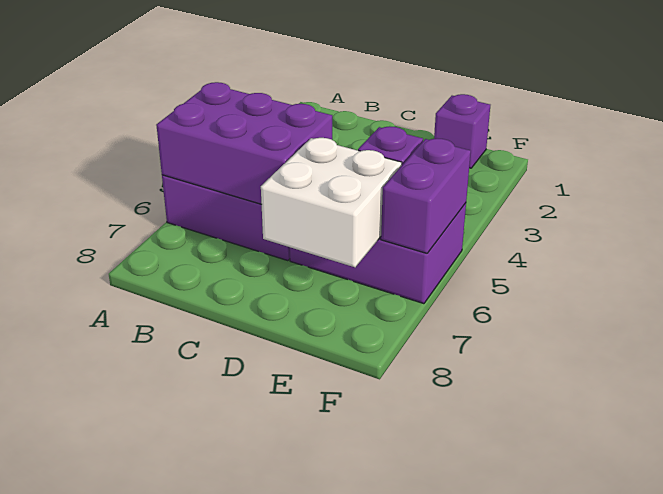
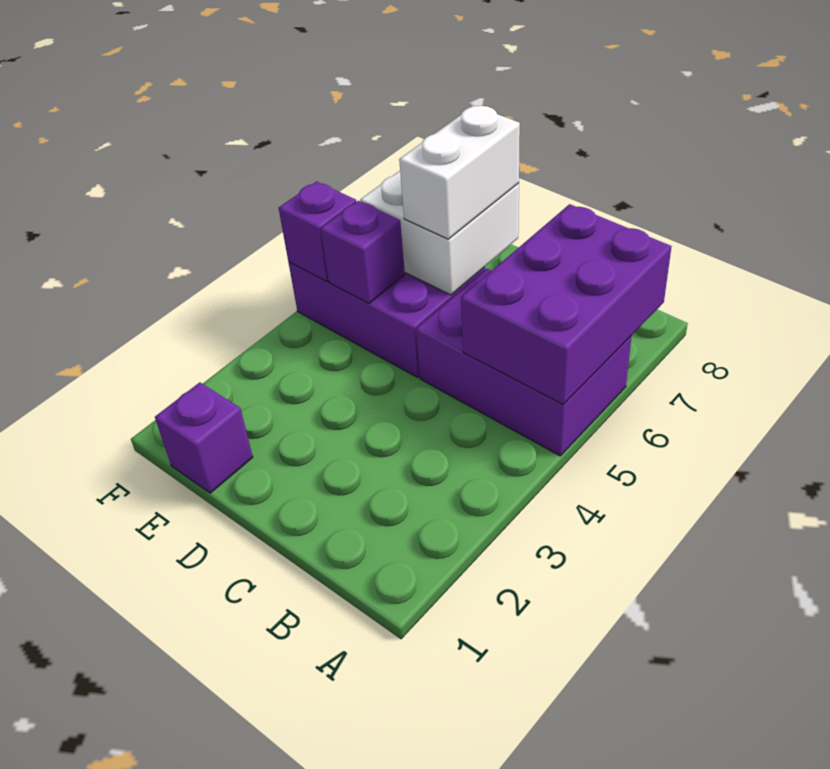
purple brick A5:C6 level 2 -> purple brick A5:B7 level 2
none -> white brick D6:D7 level 3
purple brick F5:F6 level 2 -> purple brick F5 level 2

